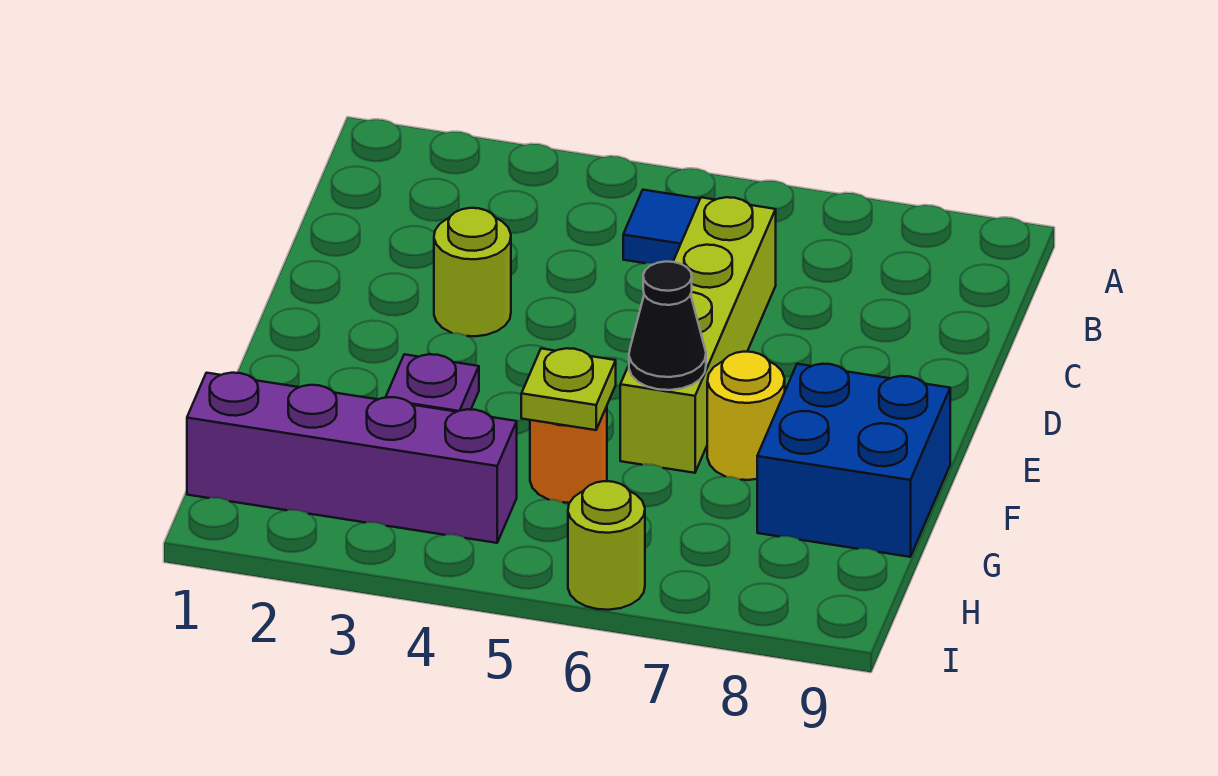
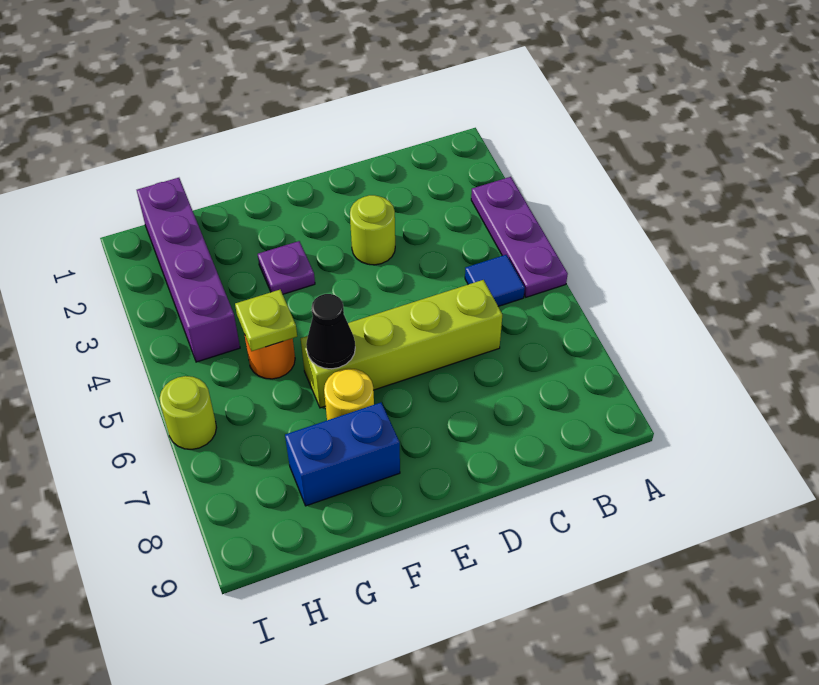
none -> purple plate A3:A5 level 1
blue brick F8:G9 level 1 -> blue brick F8:G8 level 1

